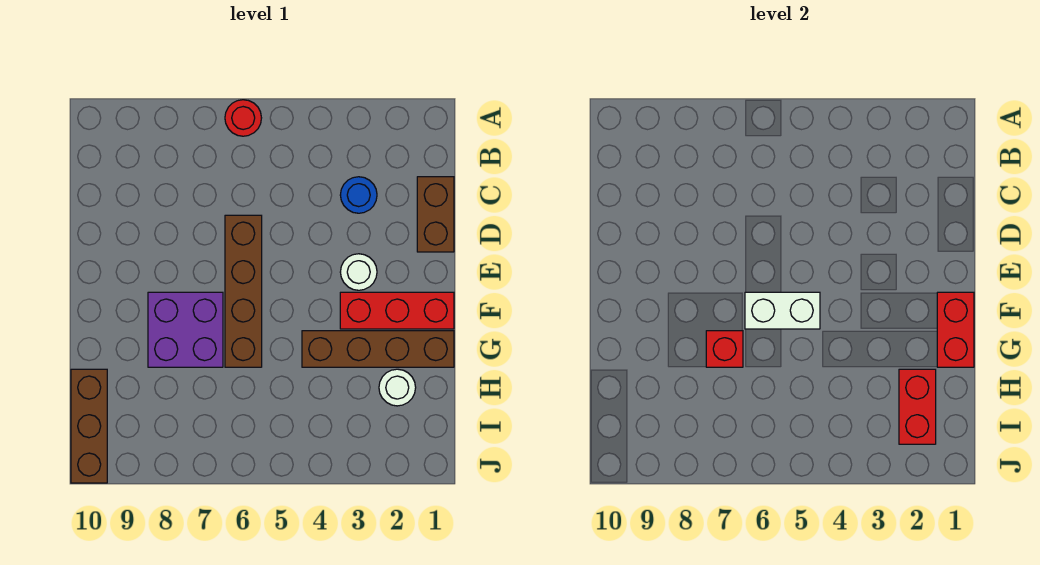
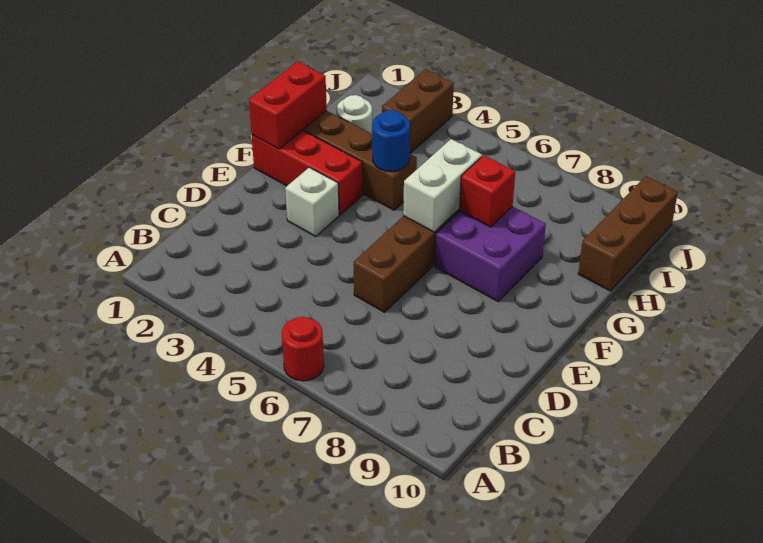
brown brick C1:D1 level 1 -> brown brick I3:J3 level 1
blue round brick C3 level 1 -> blue round brick G4 level 2
white round brick E3 level 1 -> white brick E3 level 1
white brick F5:F6 level 2 -> white brick F6:G6 level 2
red brick H2:I2 level 2 -> none

